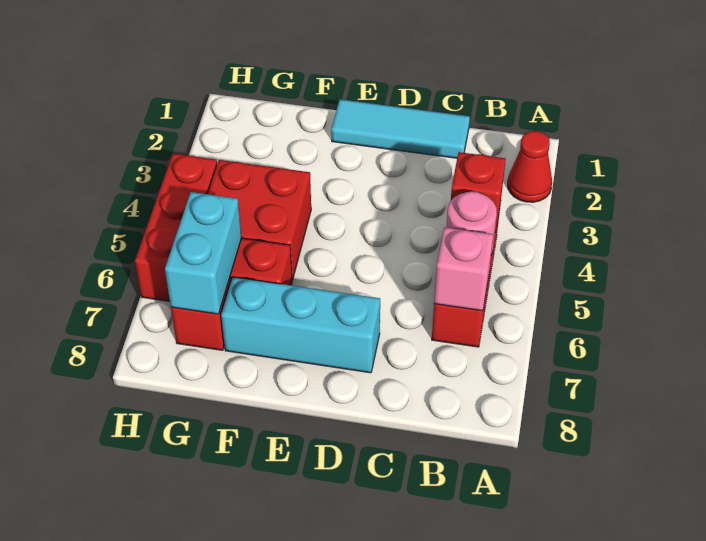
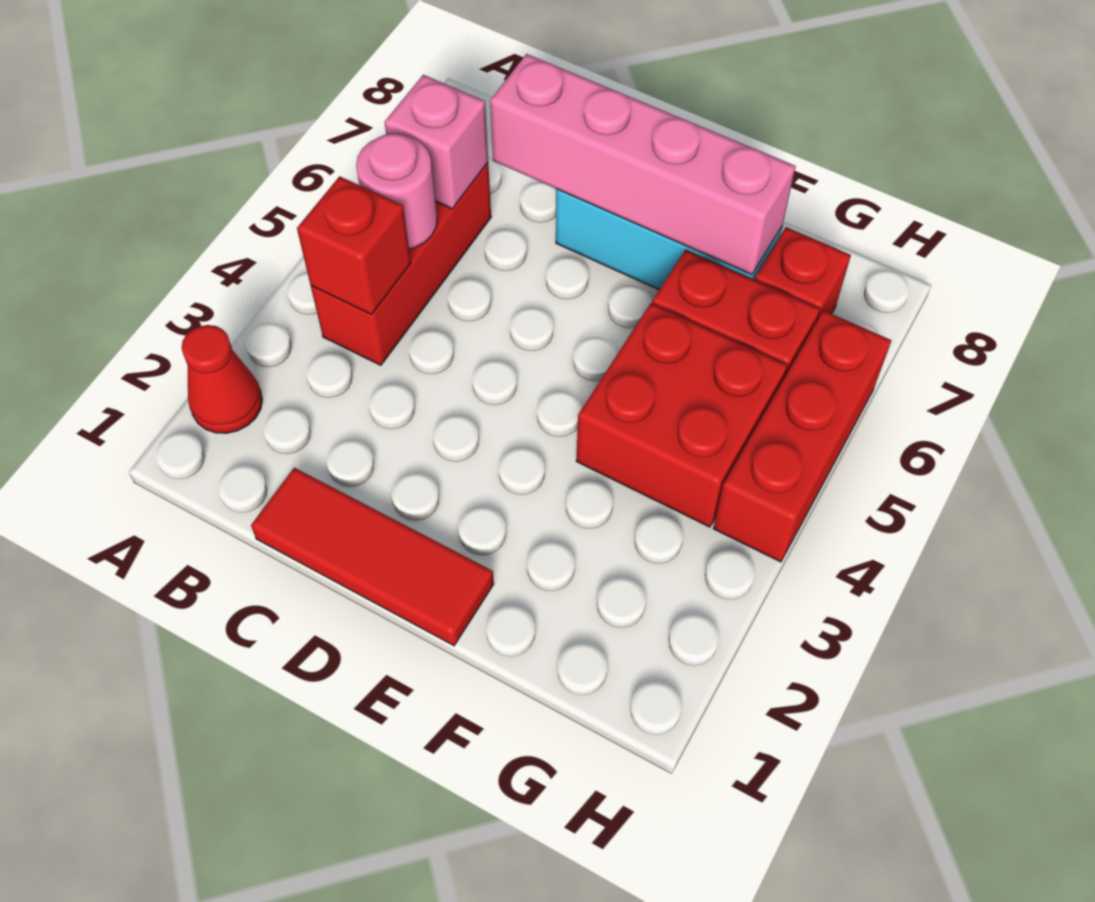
cyan tile C1:E1 level 1 -> red tile C1:E1 level 1
none -> pink brick C7:F7 level 2
cyan brick G6:G7 level 2 -> none

